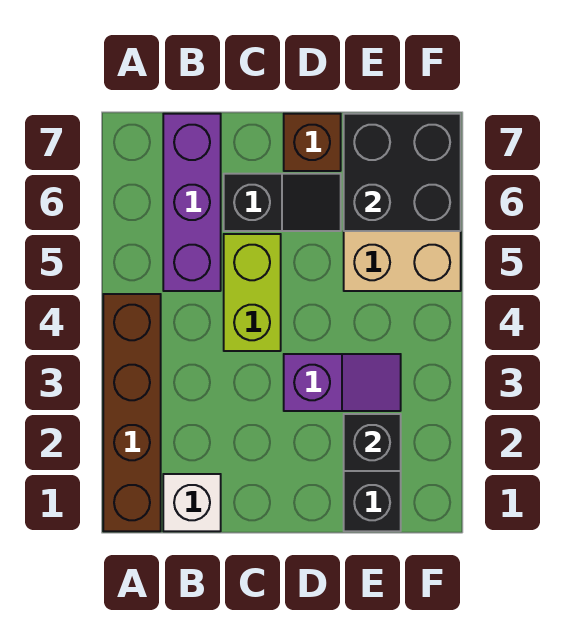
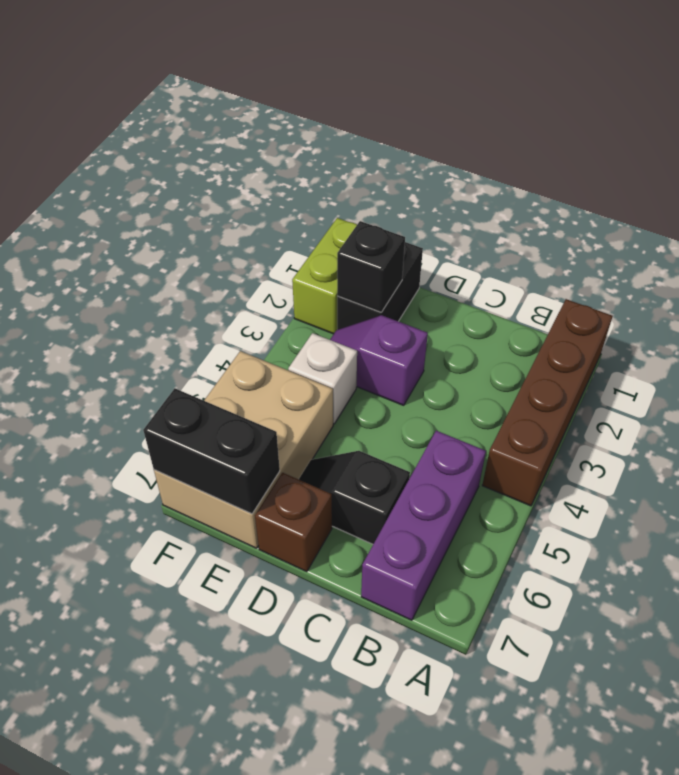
white brick B1 level 1 -> white brick E4 level 1
lime brick C4:C5 level 1 -> lime brick F1:F2 level 1
black brick E6:F7 level 2 -> black brick E7:F7 level 2

